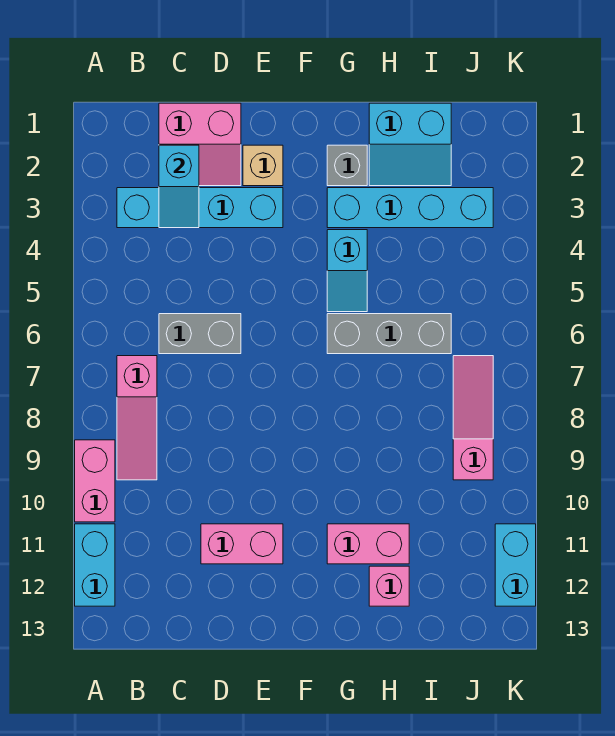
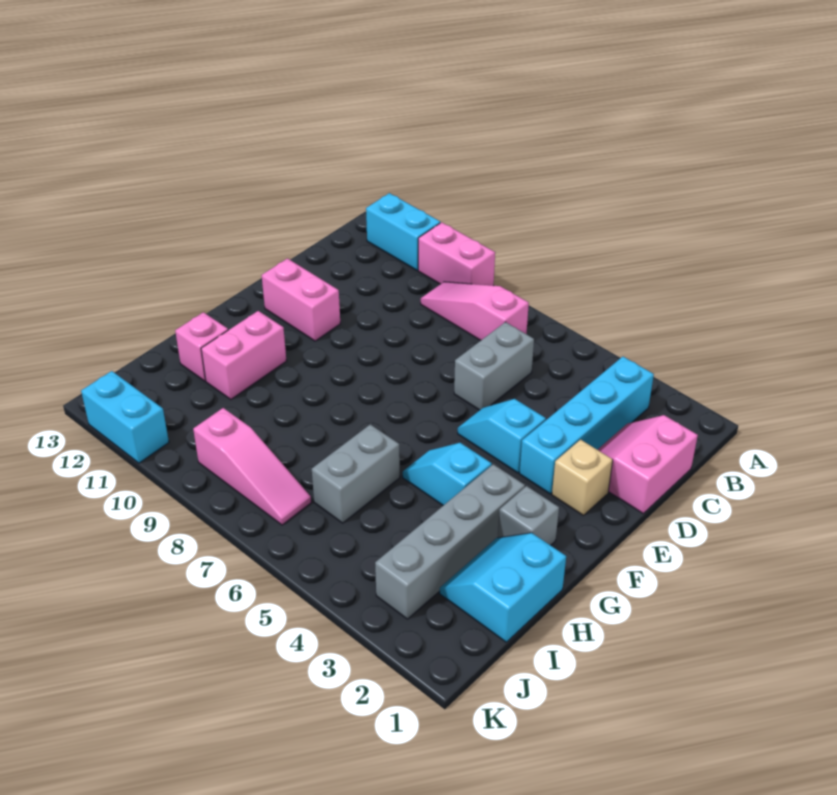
cyan slope C2:C3 level 2 top 2 -> cyan slope E4:E5 level 1 top 4
pink brick D11:E11 level 1 -> pink brick E11:E12 level 1
cyan brick G3:J3 level 1 -> grey brick G3:J3 level 1
grey brick G6:I6 level 1 -> grey brick H6:I6 level 1

